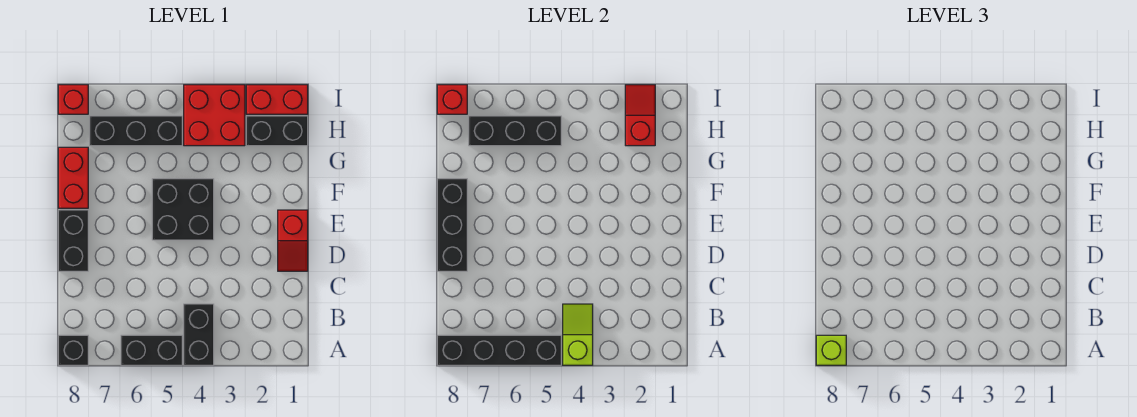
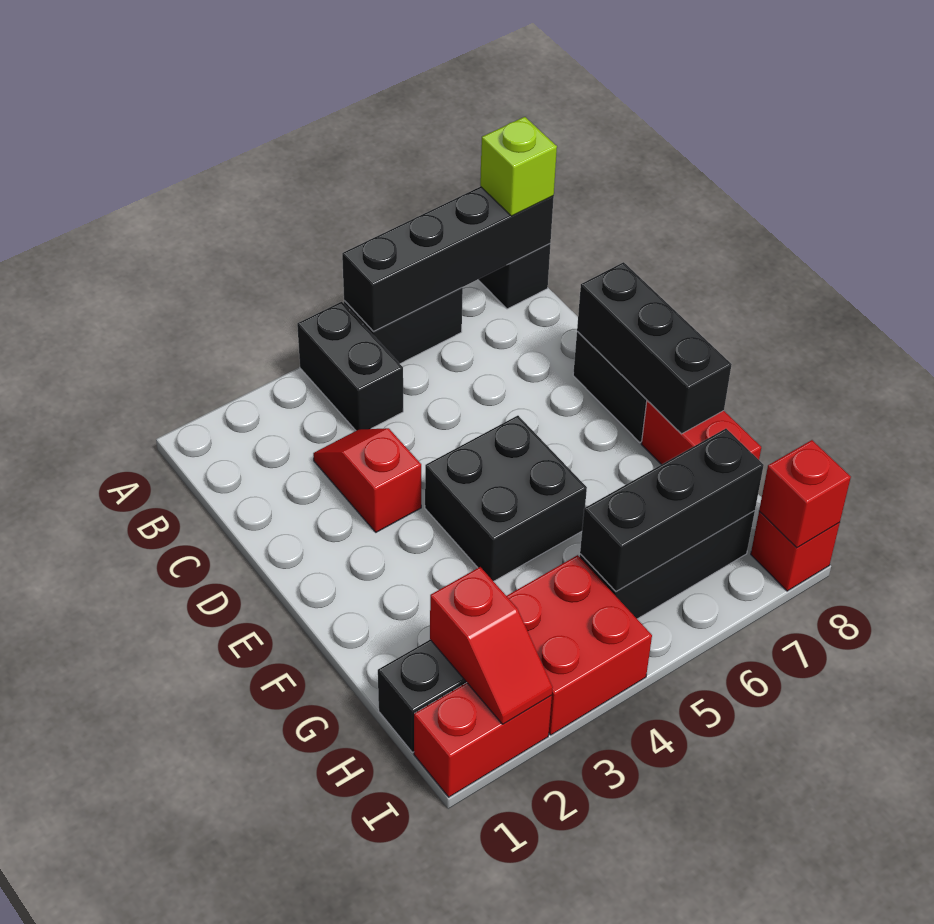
lime slope A4:B4 level 2 top A -> none
red slope D1:E1 level 1 top E -> red slope C3:D3 level 1 top D

